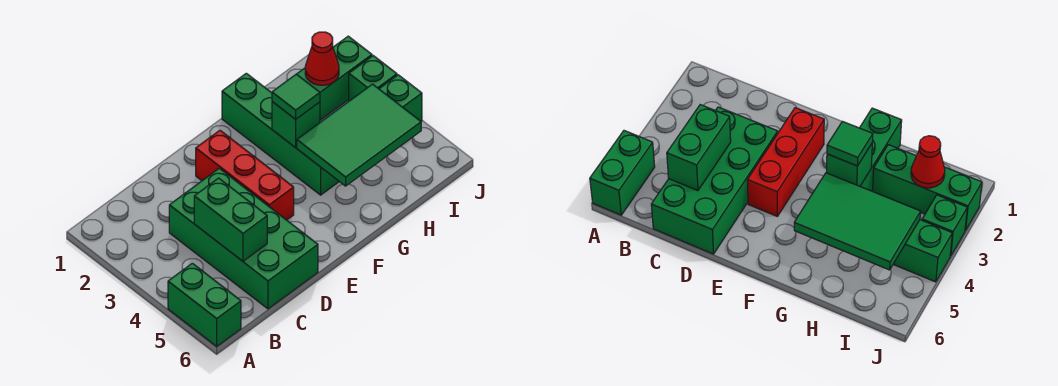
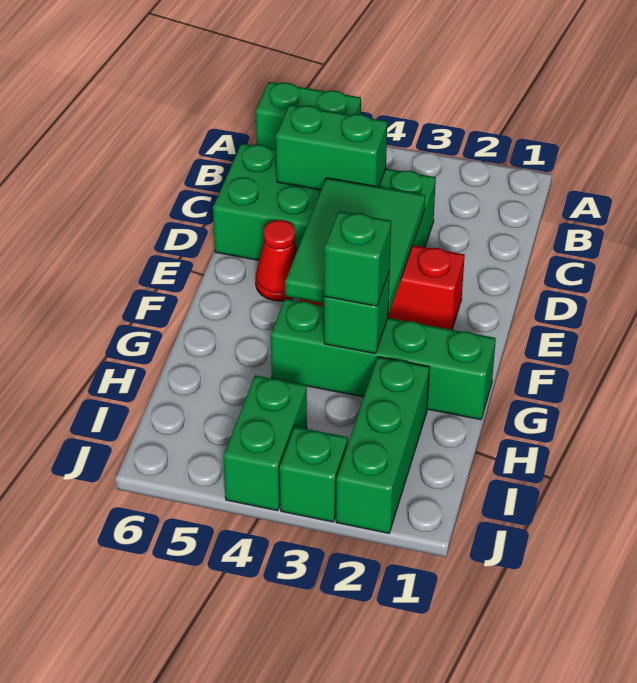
green tile G3 level 3 -> green brick G3 level 3
green tile G4:I5 level 2 -> green tile D3:F4 level 2
red cone I2 level 2 -> red cone E5 level 1

